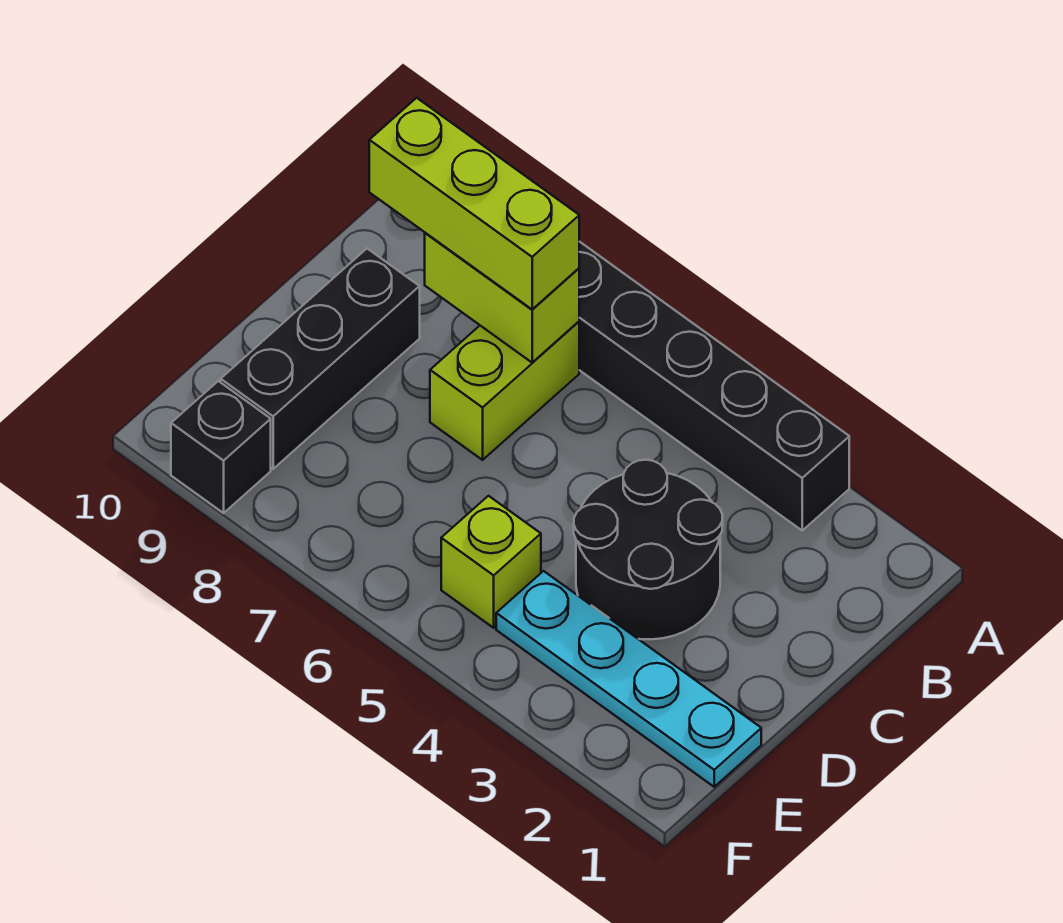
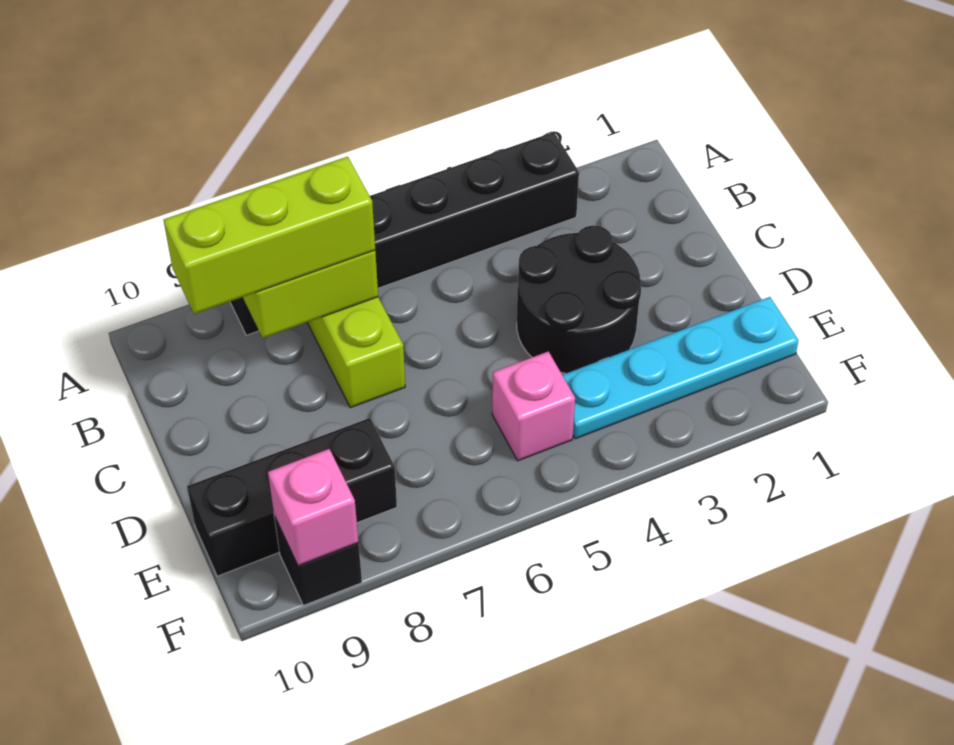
black brick C9:E9 level 1 -> black brick E8:E10 level 1
lime brick E5 level 1 -> pink brick E5 level 1
none -> pink brick F9 level 2

